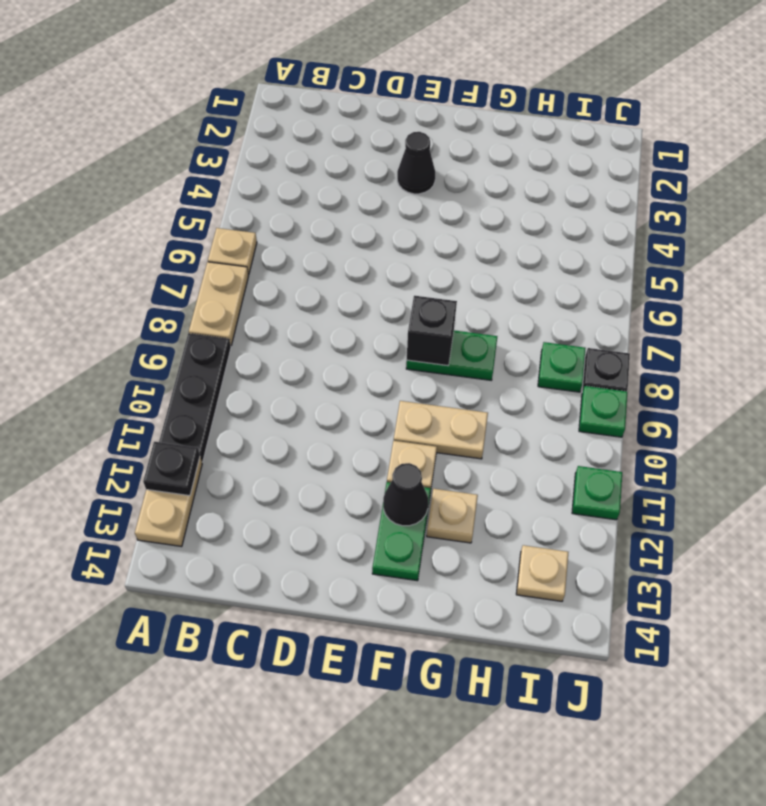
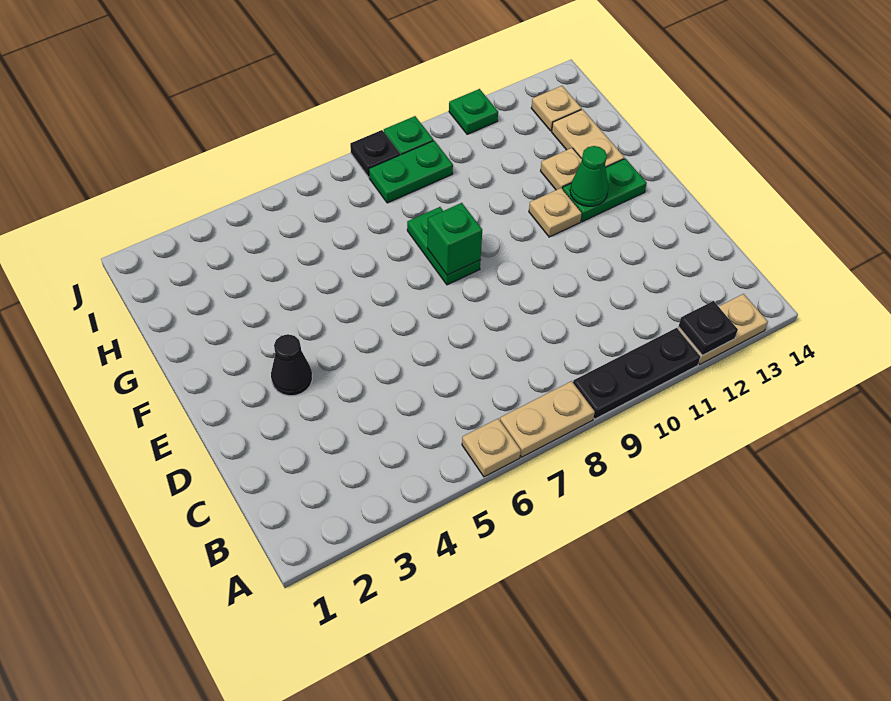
black brick F8 level 2 -> green brick F8 level 2
tan plate F10:G10 level 1 -> tan plate G13:H13 level 1
black cone F12 level 2 -> green cone F12 level 2
green plate I8 level 1 -> green plate I8:I9 level 1

